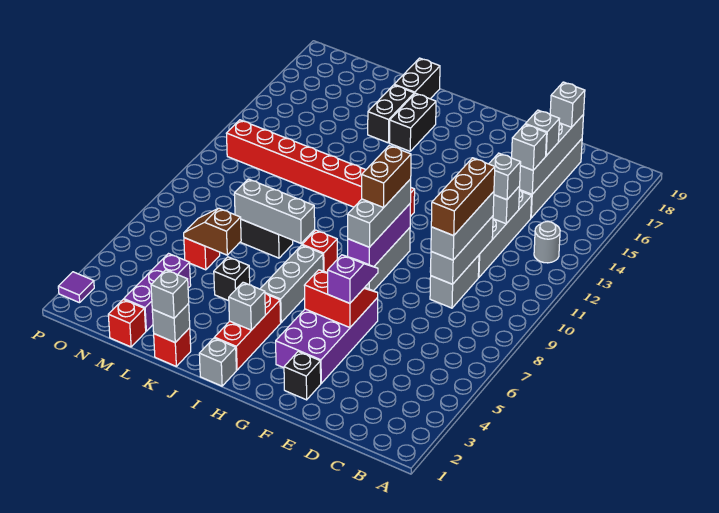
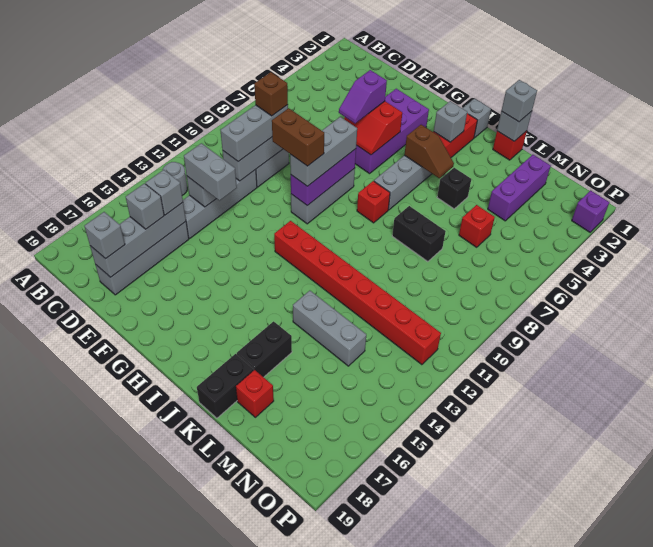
brown brick D9:D11 level 4 -> brown brick D9 level 4
grey brick D13 level 3 -> grey brick D13:E13 level 3
black brick F2 level 1 -> none
brown brick G9:G10 level 4 -> brown brick F10:G10 level 4
grey brick J8:L8 level 2 -> grey brick K14:M14 level 1
black brick J16:J17 level 1 -> none
brown slope L6:M6 level 2 top L -> brown slope I5:J5 level 2 top I
red brick M1 level 1 -> red brick L18 level 1
purple tile P2 level 1 -> purple brick P2 level 1

